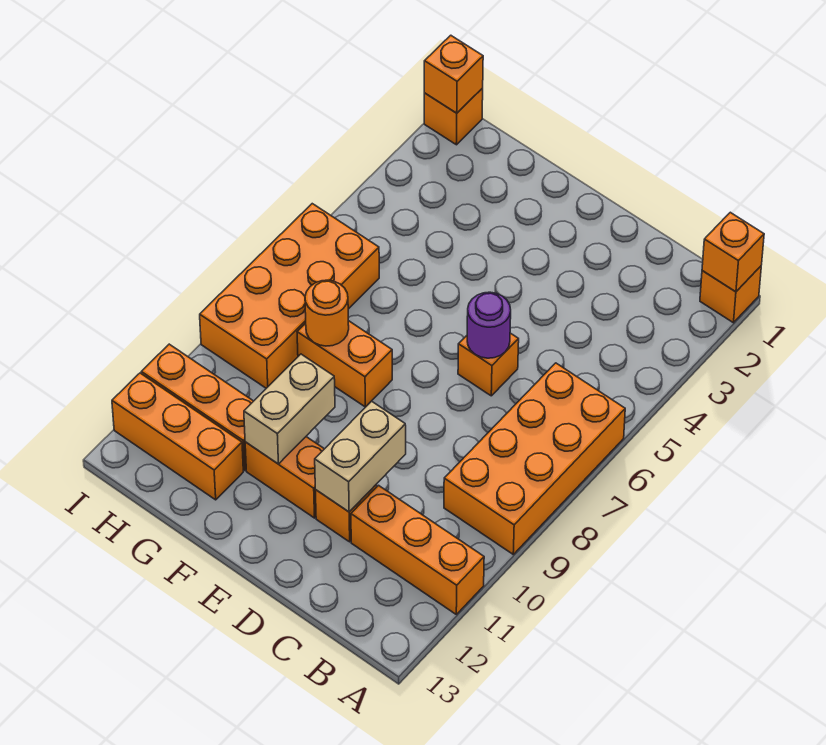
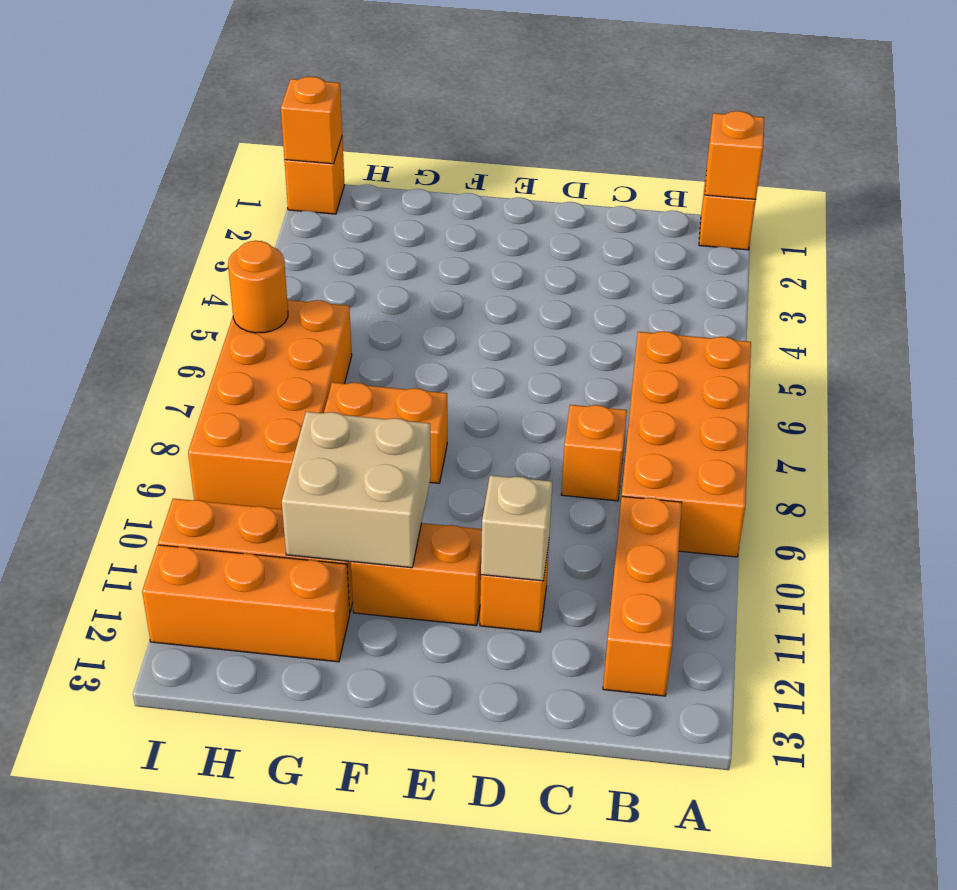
orange brick A11:C11 level 1 -> orange brick B10:B12 level 1
orange brick D6 level 1 -> orange brick C8 level 1
purple round brick D6 level 2 -> none
tan brick D10:D11 level 2 -> tan brick D11 level 2
tan brick F10:F11 level 2 -> tan brick F10:G11 level 2
orange round brick G8 level 2 -> orange round brick I6 level 2

